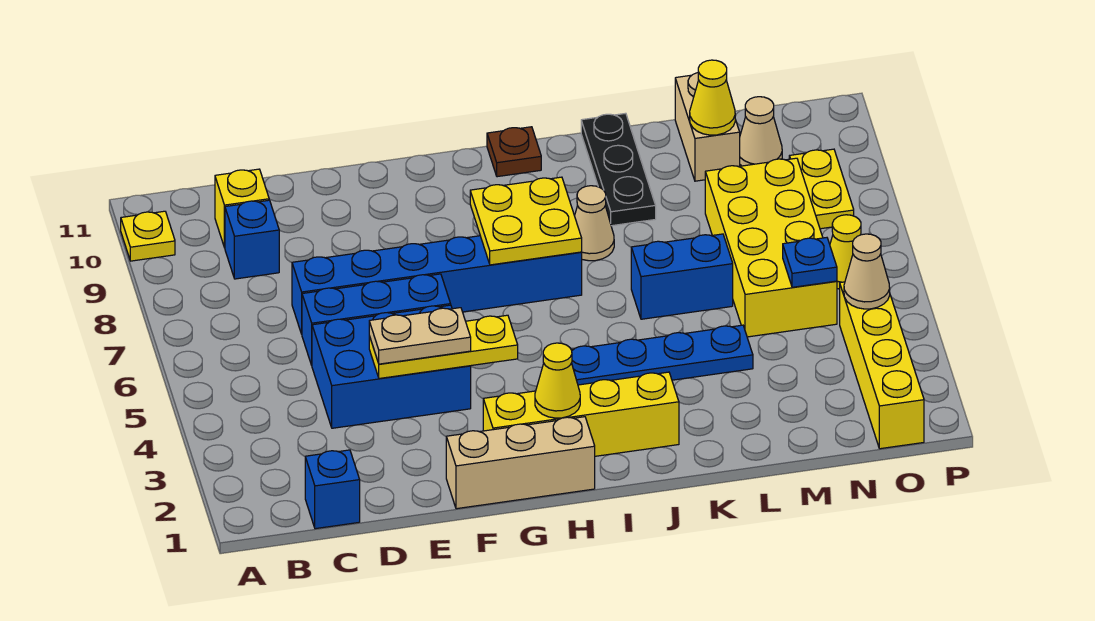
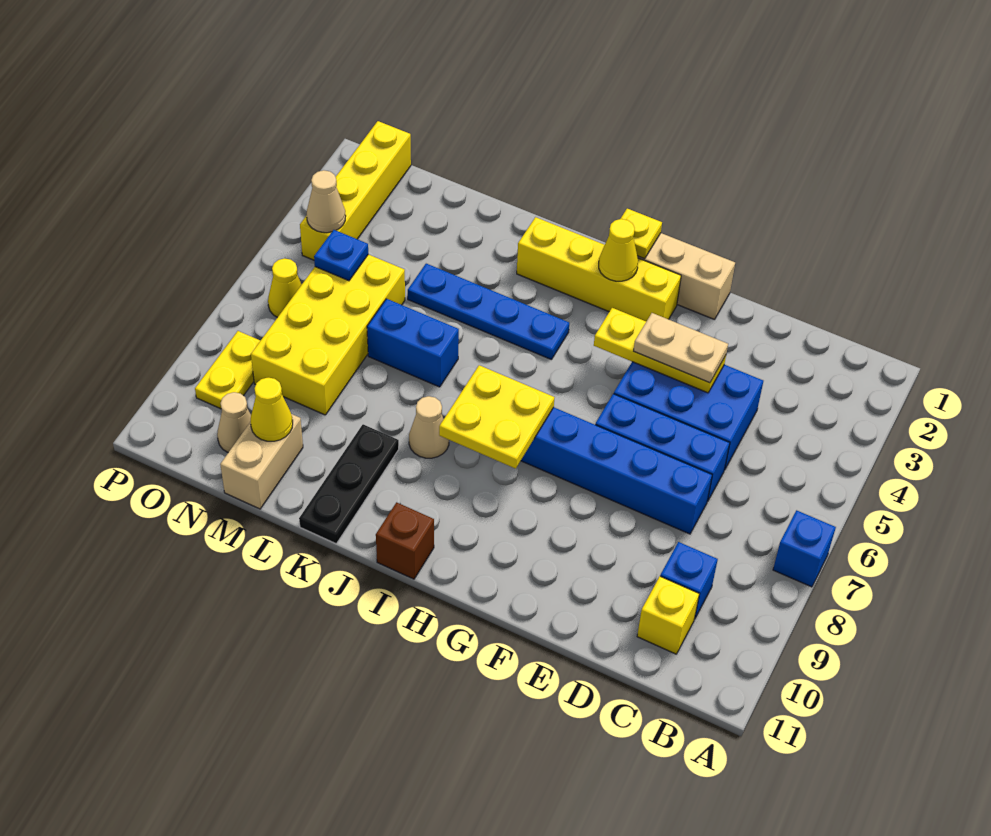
yellow plate A10 level 1 -> yellow plate H1 level 2
blue brick C1 level 1 -> blue brick A7 level 1
brown plate I11 level 1 -> brown brick I11 level 1

